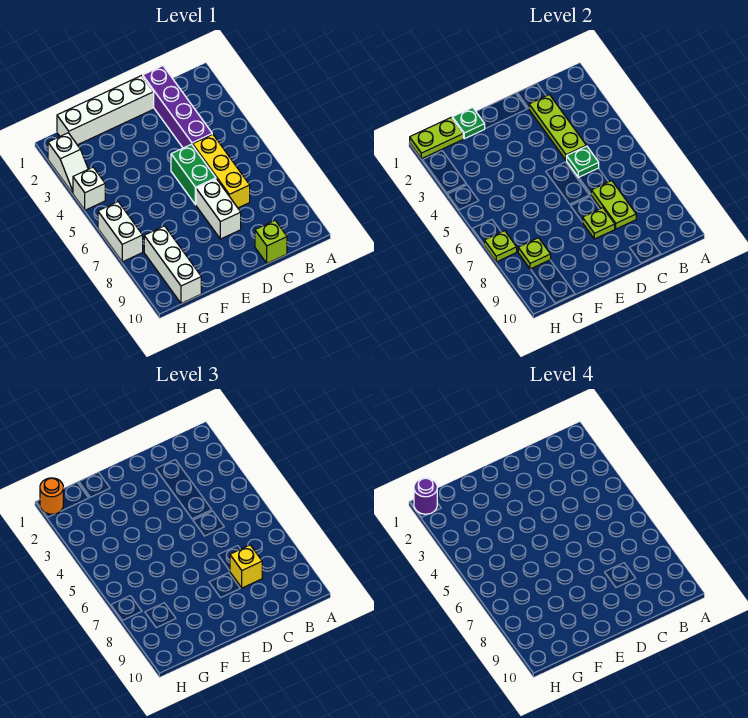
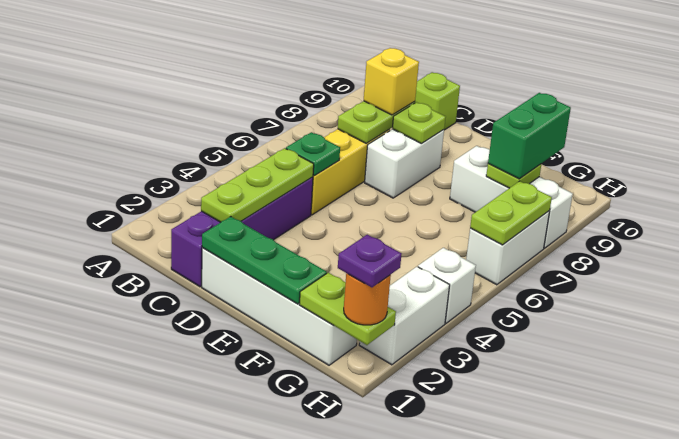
green brick D5:D6 level 1 -> green brick G8:G9 level 3
green plate F1 level 2 -> green plate D1:F1 level 2
white brick G8:G10 level 1 -> white brick F8:H8 level 1
purple round brick H1 level 4 -> purple plate H1 level 4
white slope H2:H3 level 1 top 2 -> white brick H2:H3 level 1
lime plate H7 level 2 -> lime plate H6:H7 level 2

